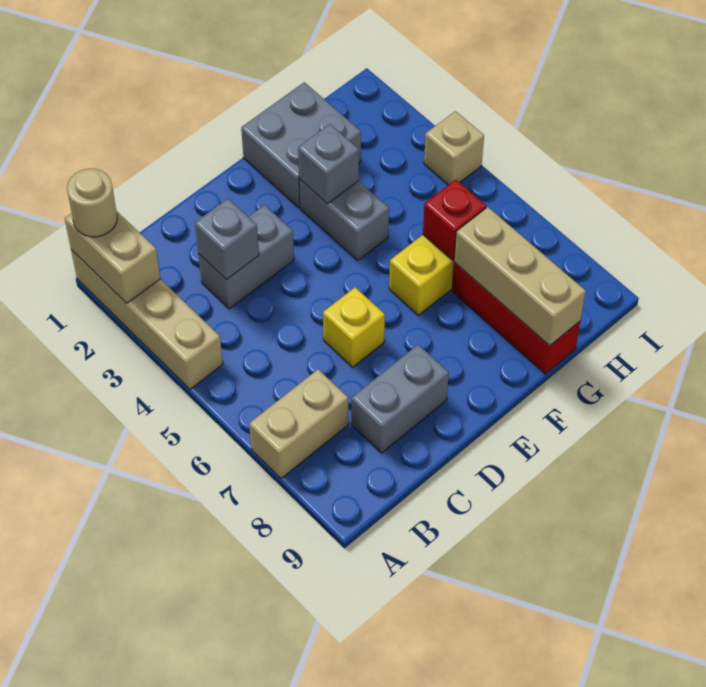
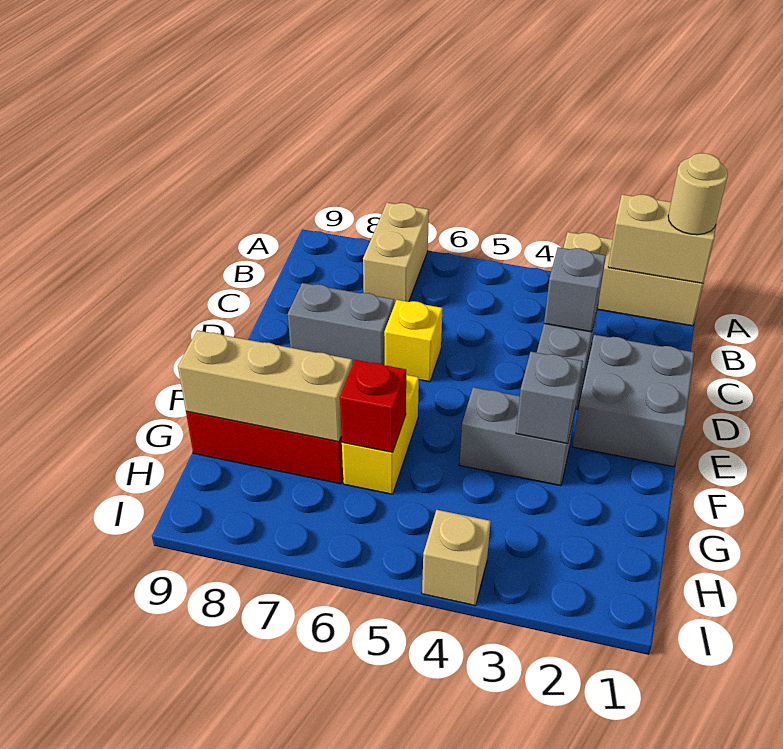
tan brick A1:A4 level 1 -> tan brick A1:A3 level 1
grey brick C8:D8 level 1 -> grey brick D7:D8 level 1
grey brick F1:G2 level 1 -> grey brick D1:E2 level 1

